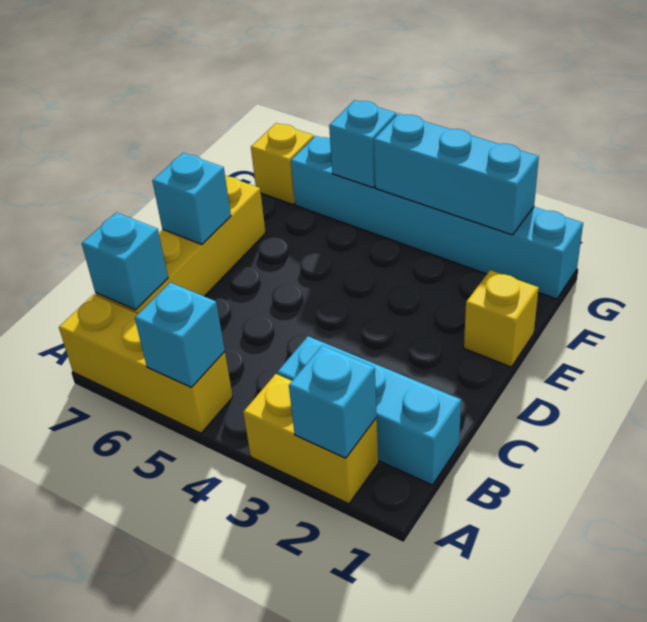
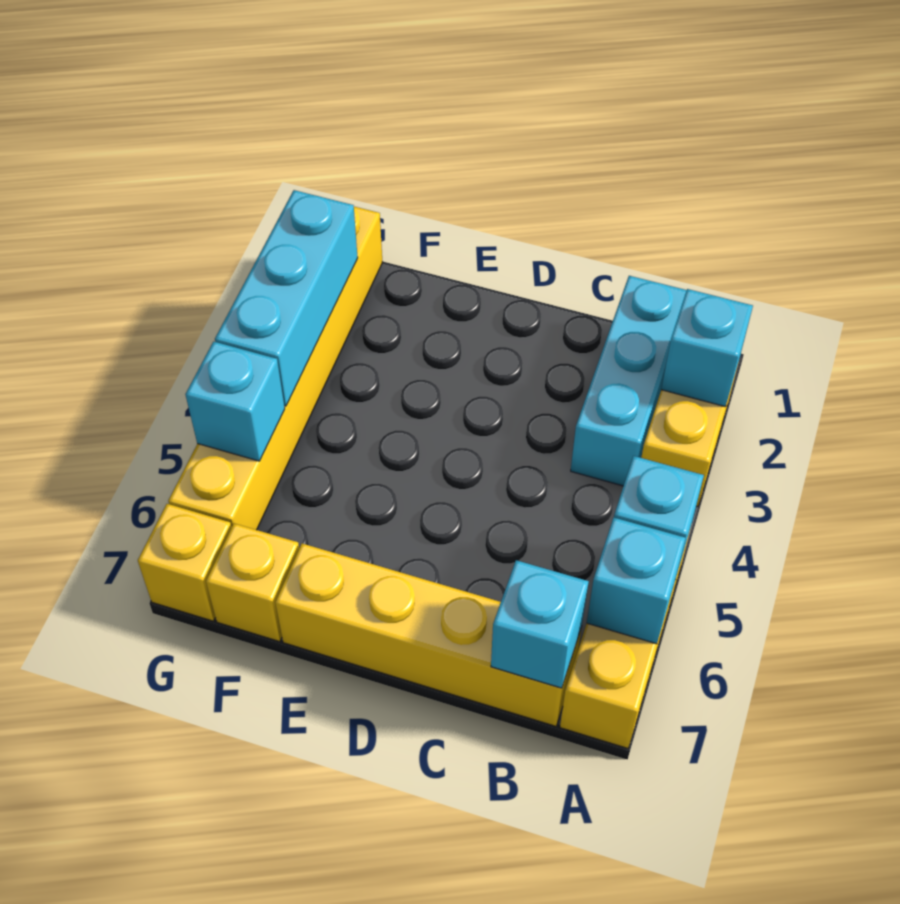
cyan brick D7 level 2 -> cyan brick A6 level 2
yellow brick E1 level 1 -> yellow brick F7 level 1
cyan brick G1:G6 level 1 -> yellow brick G1:G6 level 1

